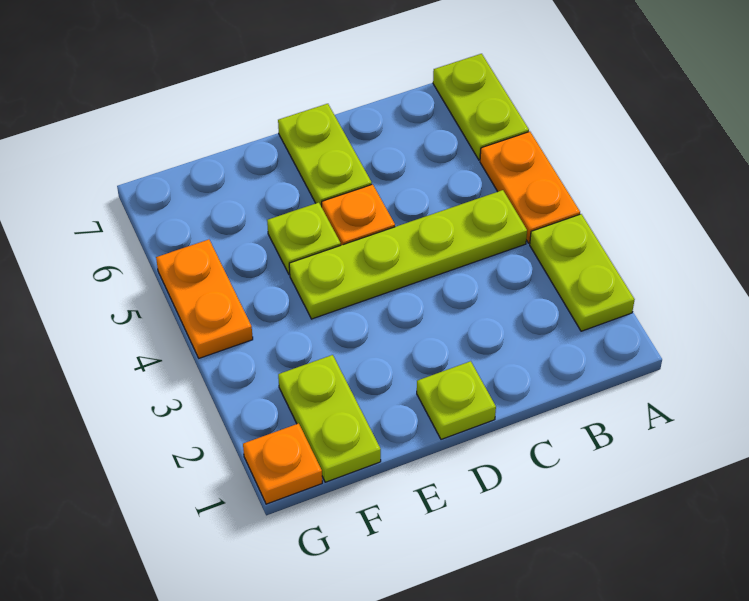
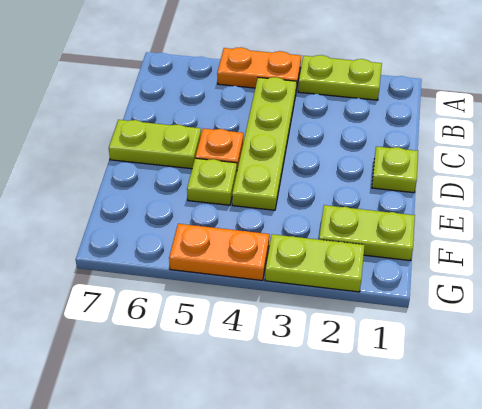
lime plate A6:A7 level 1 -> lime plate G2:G3 level 1
orange plate G1 level 1 -> none

